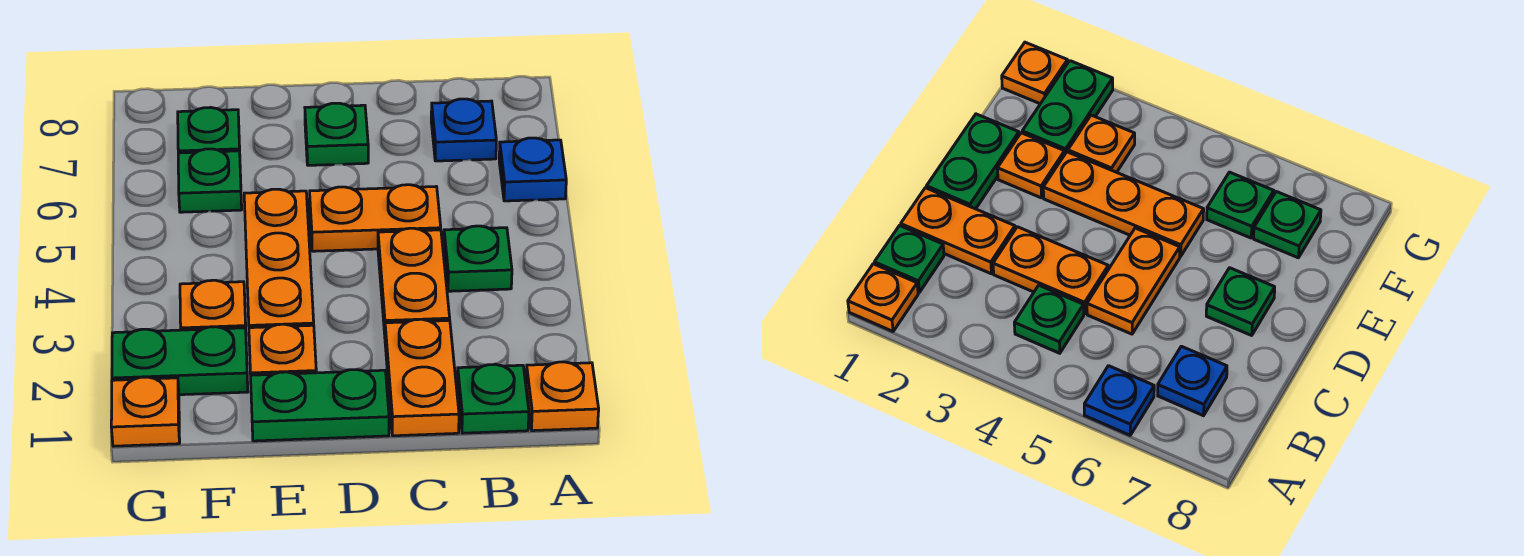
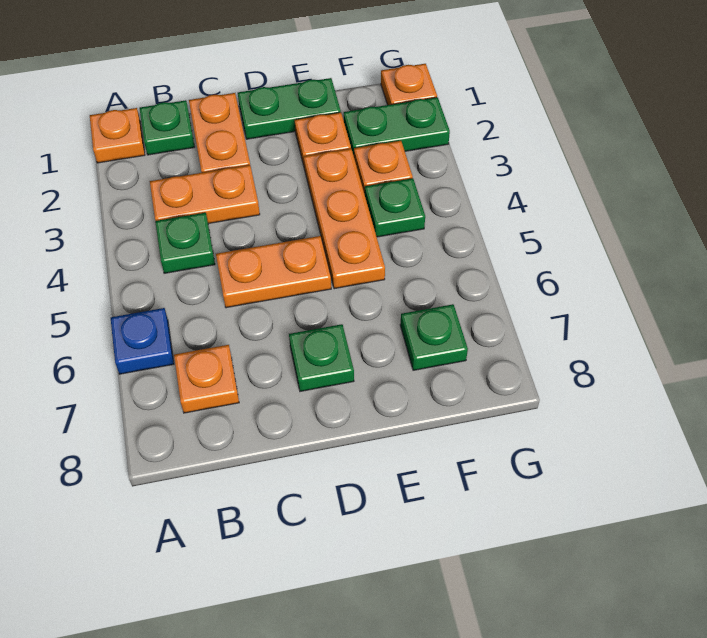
blue plate B7 level 1 -> orange plate B7 level 1
orange plate C3:C4 level 1 -> orange plate B3:C3 level 1
green plate F6 level 1 -> green plate F4 level 1

